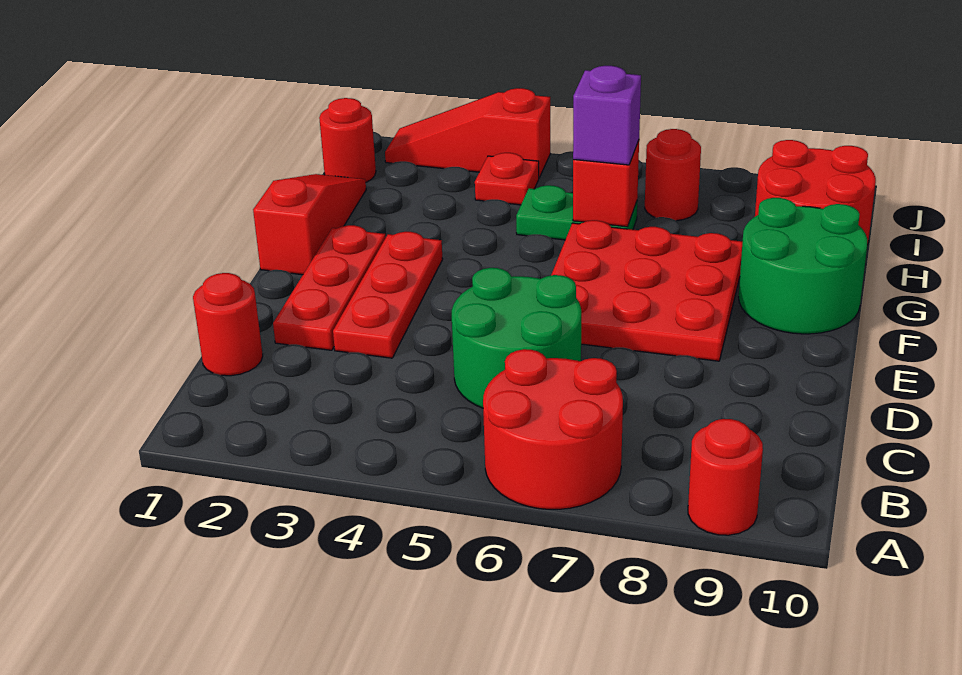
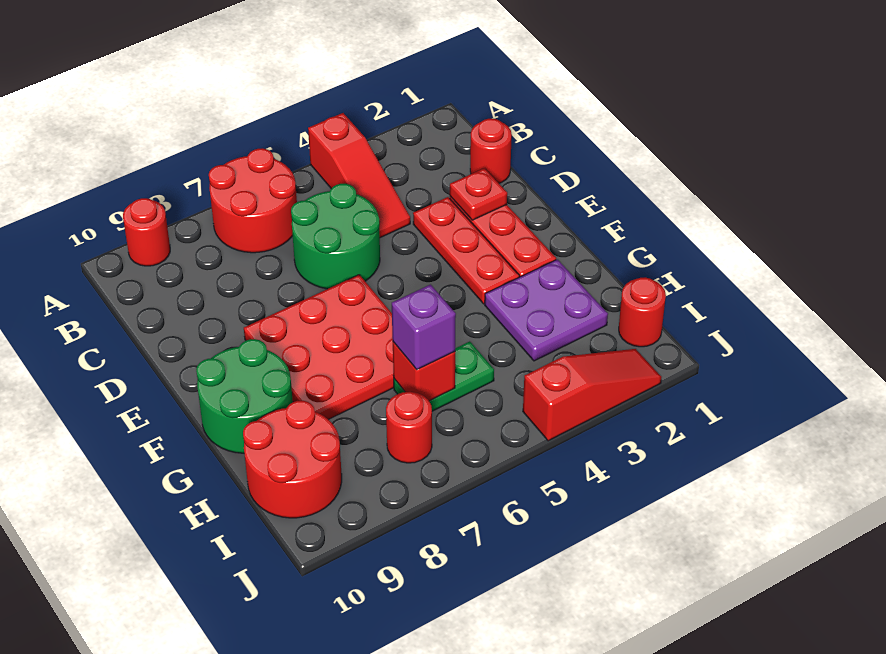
red slope F1:H1 level 1 top F -> red slope A4:C4 level 1 top A
none -> purple plate G2:H3 level 1
red plate I4 level 1 -> red plate D2 level 2

